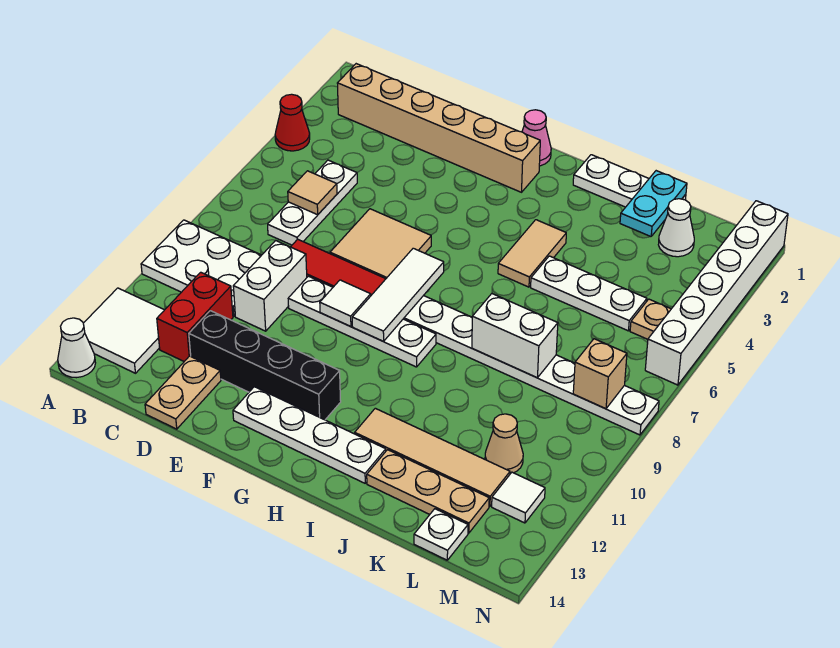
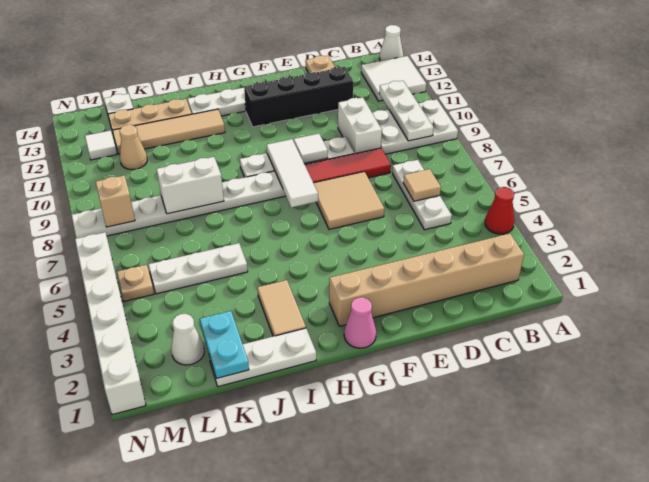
none -> white plate B9:B11 level 2
red brick C11:C12 level 1 -> none
tan tile I4:I5 level 1 -> tan tile I2:I3 level 1

